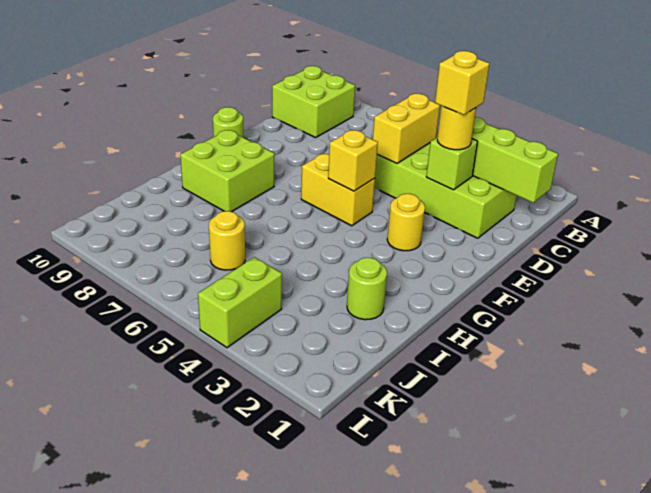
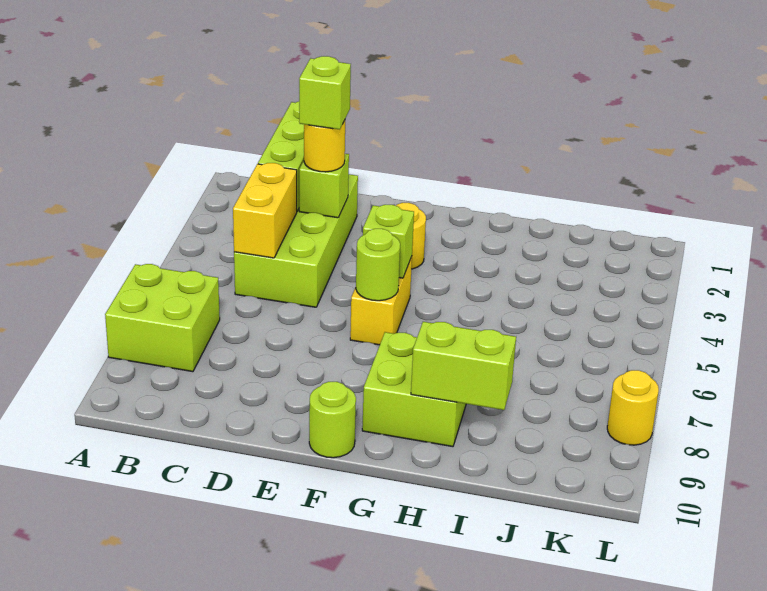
lime brick B9:C10 level 1 -> lime brick A7:B8 level 1
yellow brick C5:D5 level 2 -> yellow brick C4:C5 level 2
yellow brick D3 level 4 -> lime brick D3 level 4
yellow brick F5 level 2 -> lime brick F5 level 2
lime round brick I2 level 1 -> lime round brick F6 level 2
yellow round brick J6 level 1 -> yellow round brick L8 level 1
lime brick K4:L4 level 1 -> lime brick H9:I9 level 2

